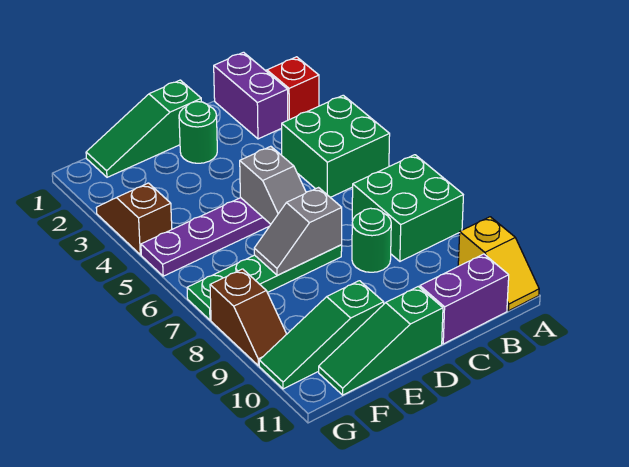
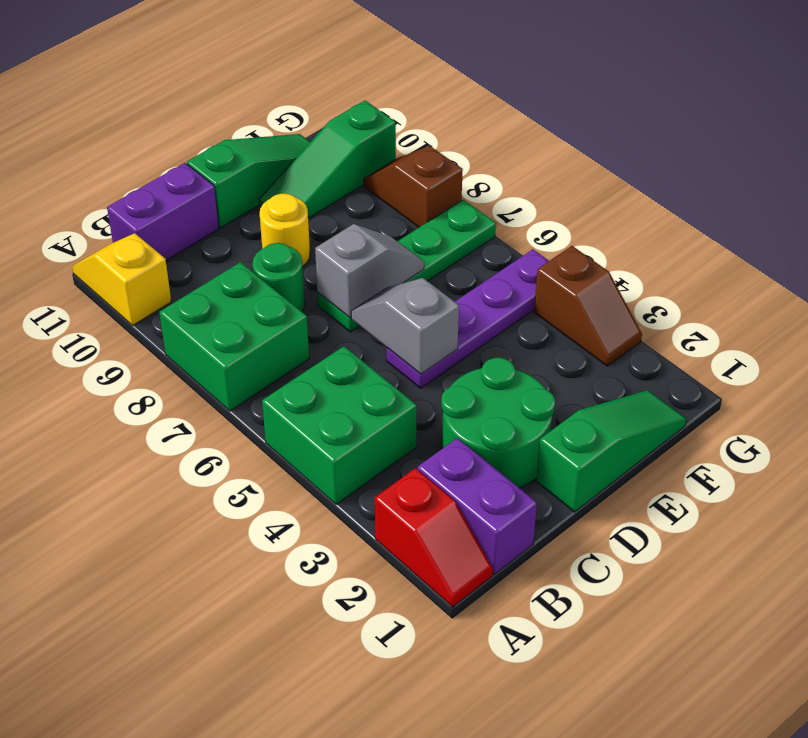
green round brick D2 level 1 -> green round brick C2:D3 level 1
none -> yellow round brick D9 level 1
green slope E10:G10 level 1 top E -> green slope E10:G10 level 1 top G

